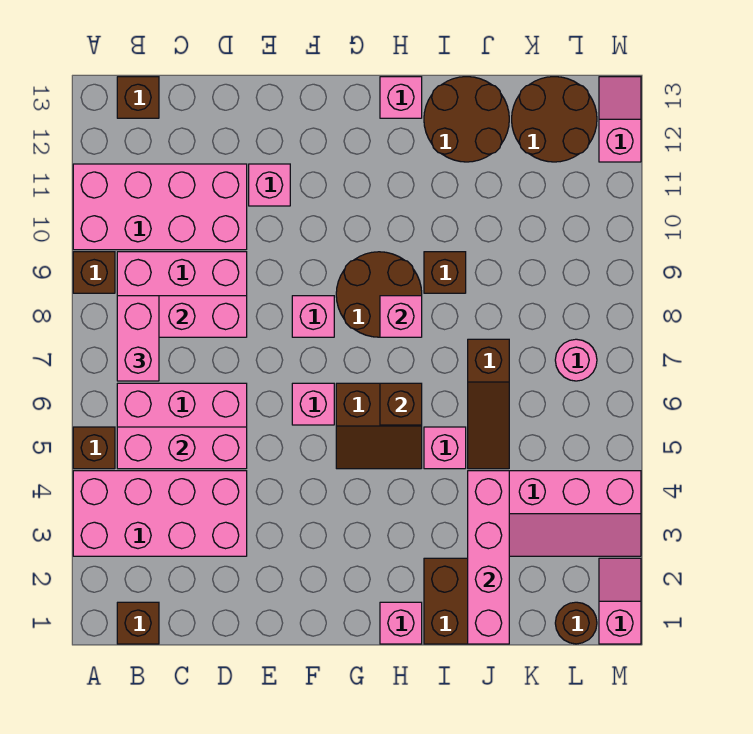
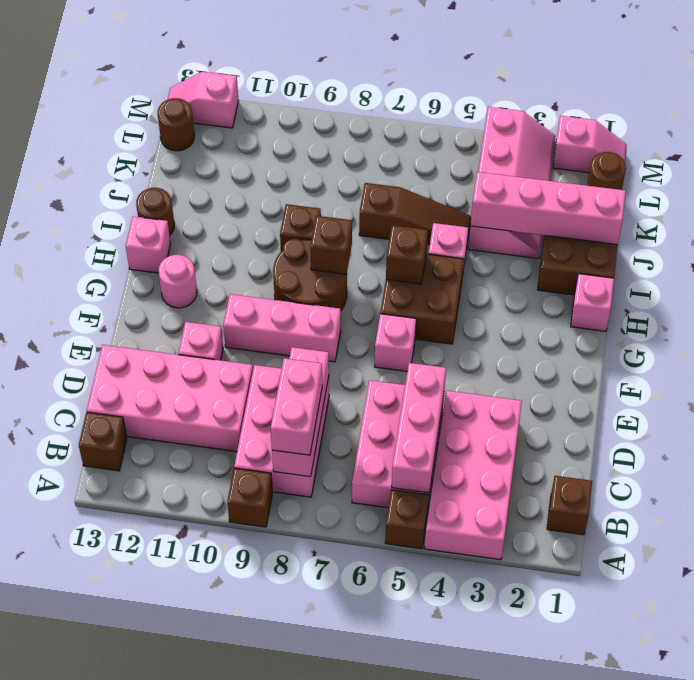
pink brick A10:D11 level 1 -> pink brick C10:D13 level 1
pink brick B7:B8 level 3 -> pink brick B8:C8 level 3
pink brick F8 level 1 -> pink brick F8:F10 level 1
brown slope G5:H6 level 1 top 6 -> brown brick G5:H6 level 1
pink brick H8 level 2 -> brown brick H8 level 2
brown round brick I12:J13 level 1 -> brown round brick I13 level 1
brown round brick K12:L13 level 1 -> brown round brick L13 level 1
pink round brick L7 level 1 -> pink round brick G12 level 1
pink slope M1:M2 level 1 top 1 -> pink slope M1:M2 level 1 top 2

